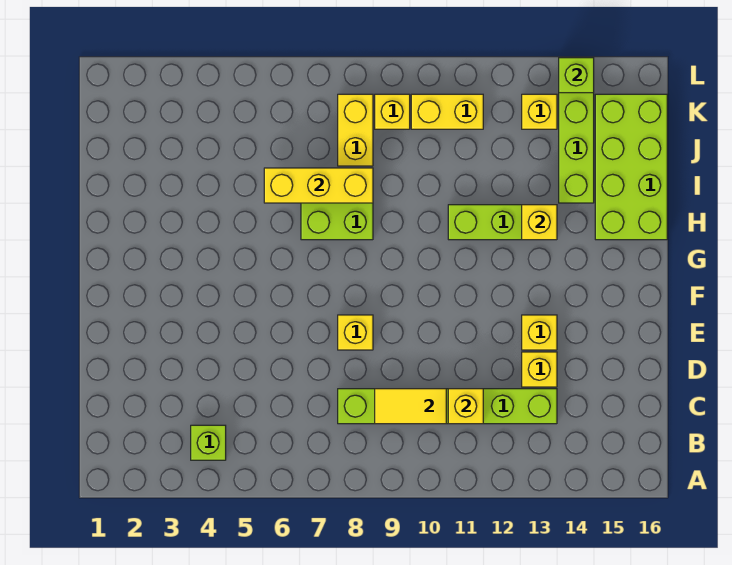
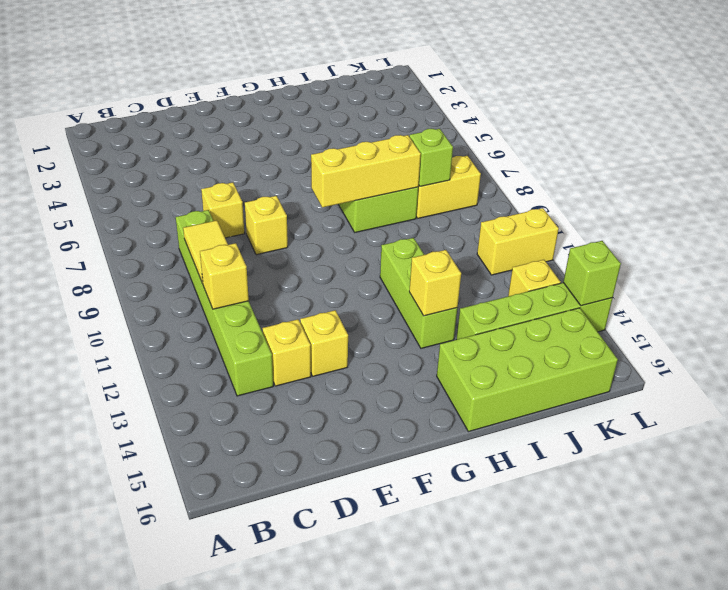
lime brick B4 level 1 -> lime brick J8 level 2
yellow brick I6:I8 level 2 -> yellow brick G8:I8 level 2
yellow brick K9 level 1 -> yellow brick D7 level 1
yellow brick K10:K11 level 1 -> yellow brick K11:L11 level 1

